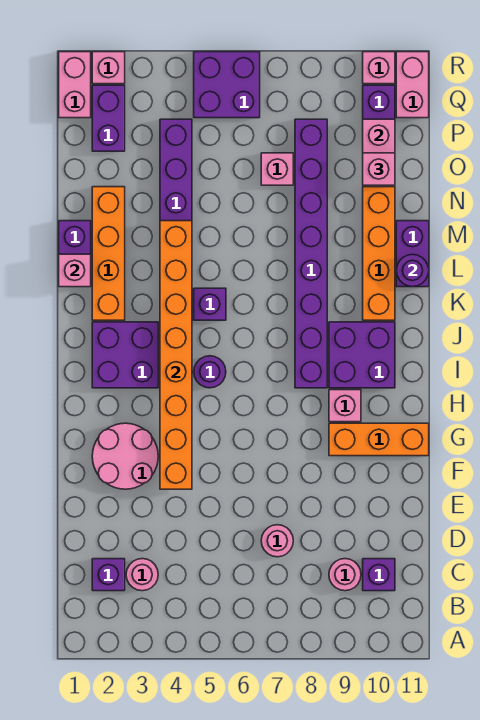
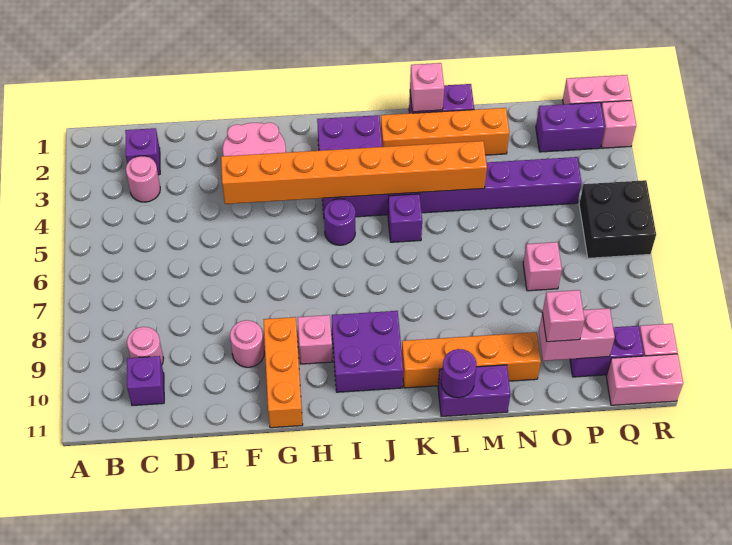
pink round brick D7 level 1 -> pink round brick F9 level 1
purple brick I8:P8 level 1 -> none
purple brick Q5:R6 level 1 -> black brick Q5:R6 level 1

